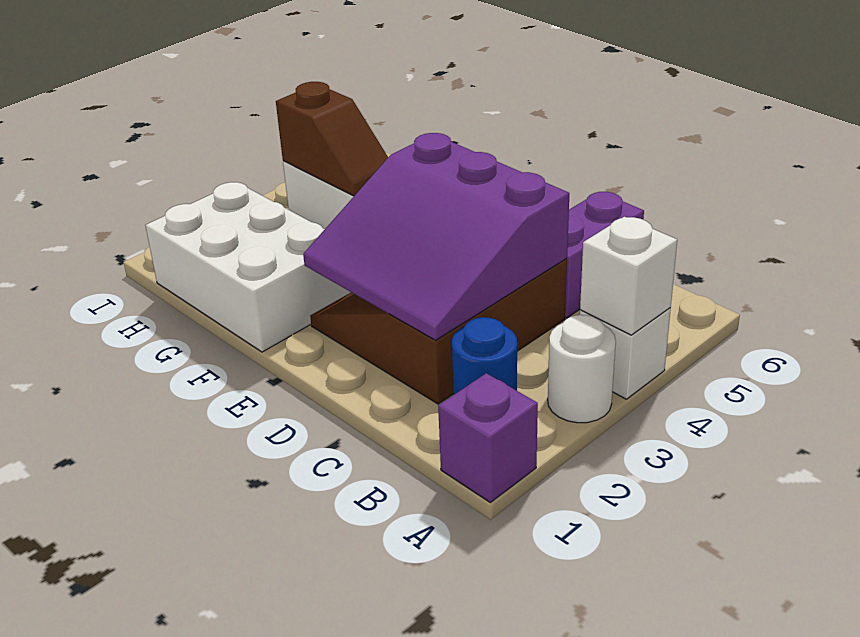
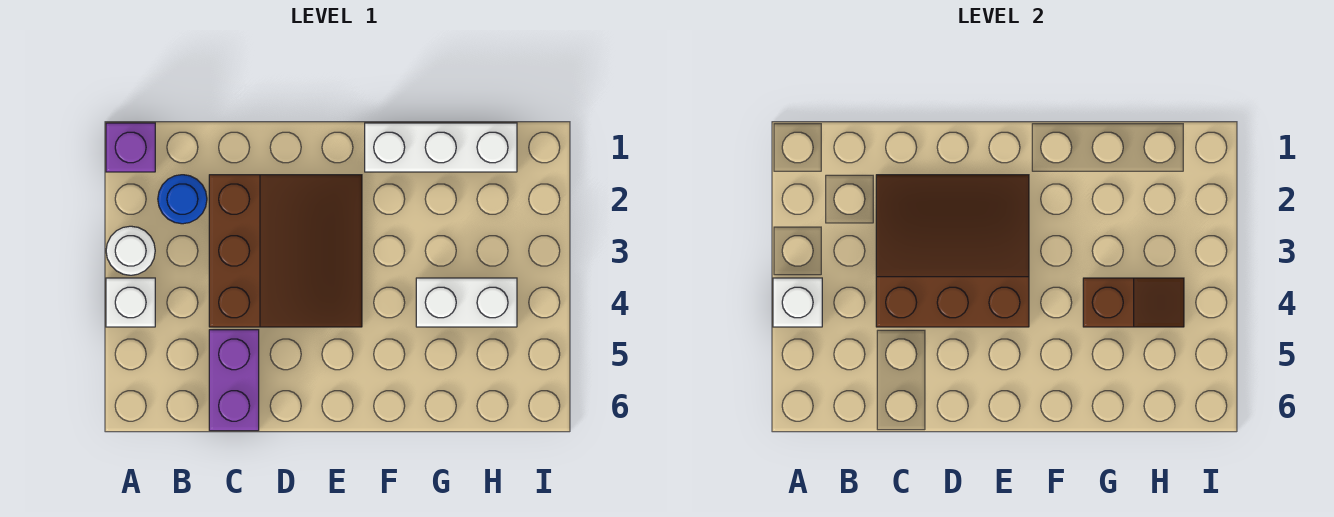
purple slope C2:E4 level 2 top 4 -> brown slope C2:E4 level 2 top 4
white brick F1:H2 level 1 -> white brick F1:H1 level 1
brown slope G4:H4 level 2 top H -> brown slope G4:H4 level 2 top G

